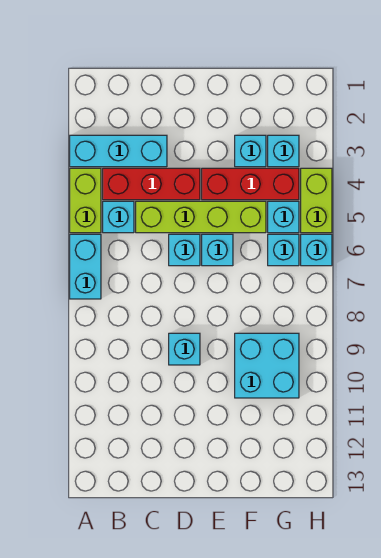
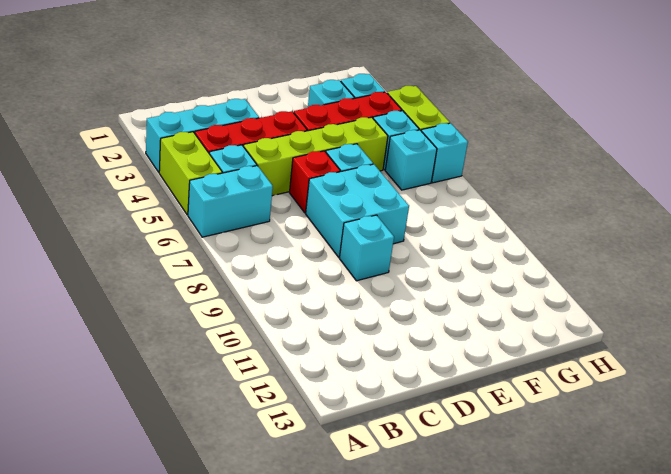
cyan brick A6:A7 level 1 -> cyan brick A6:B6 level 1
cyan brick D6 level 1 -> red brick D6 level 1
cyan brick F9:G10 level 1 -> cyan brick D7:E8 level 1

